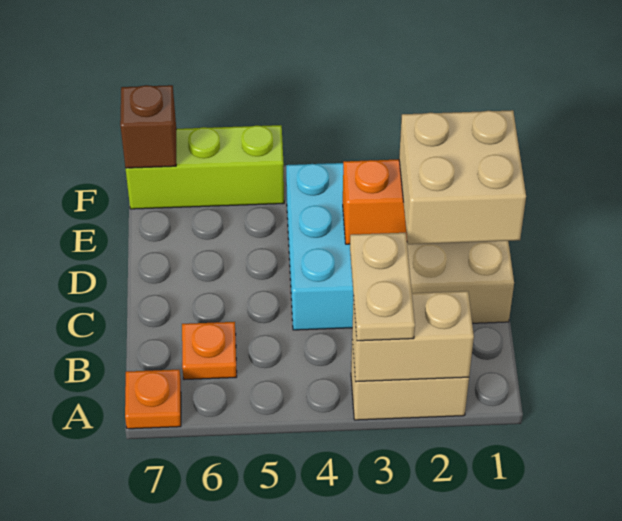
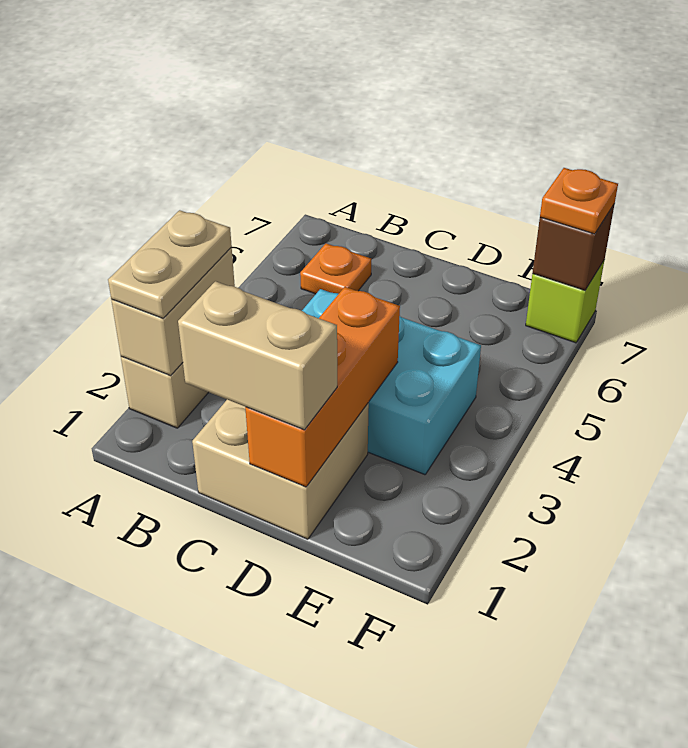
tan plate A3:B3 level 3 -> tan plate A2:A3 level 3
orange plate A7 level 1 -> orange plate F7 level 3
tan brick C1:D2 level 3 -> tan brick C1:D1 level 3
lime brick F5:F7 level 1 -> lime brick F7 level 1

